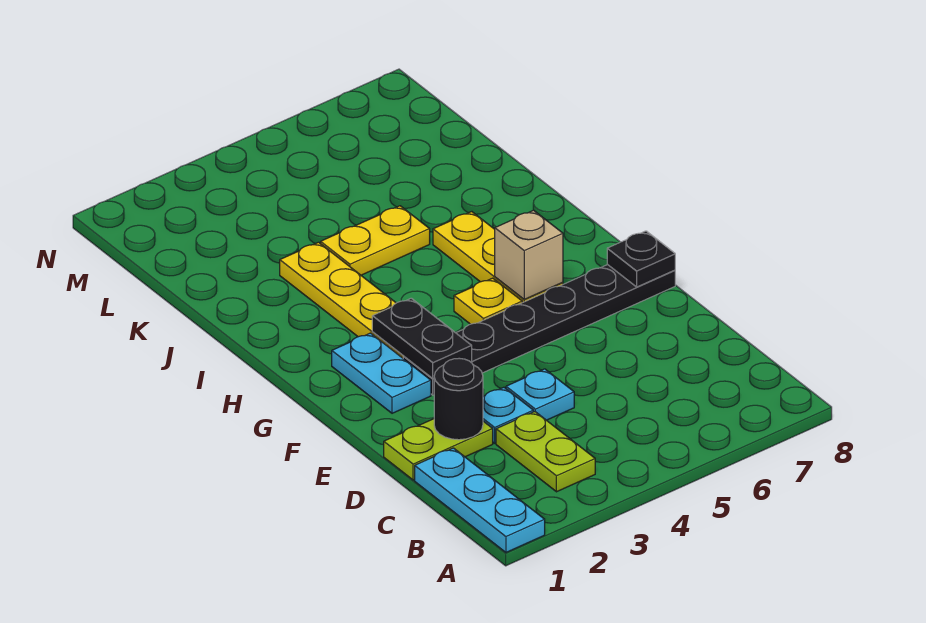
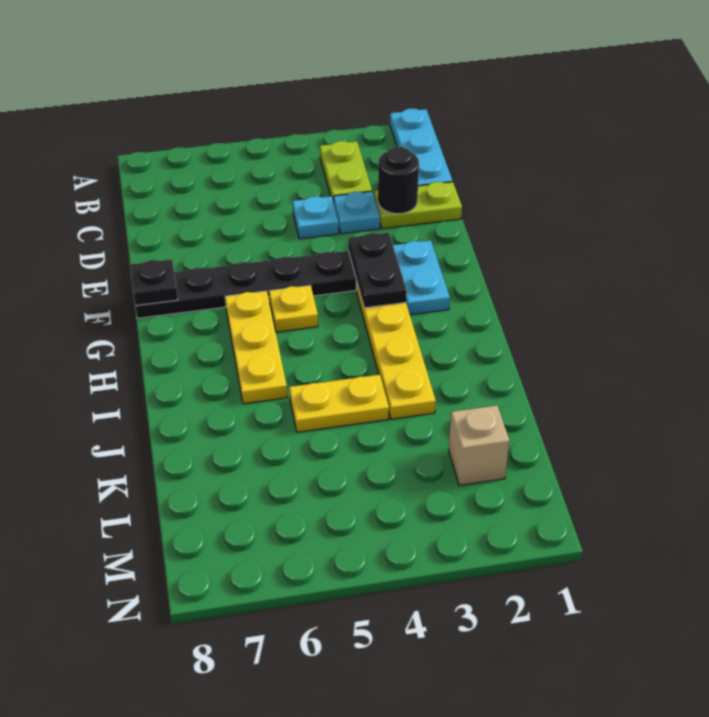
tan brick G6 level 2 -> tan brick L2 level 1

